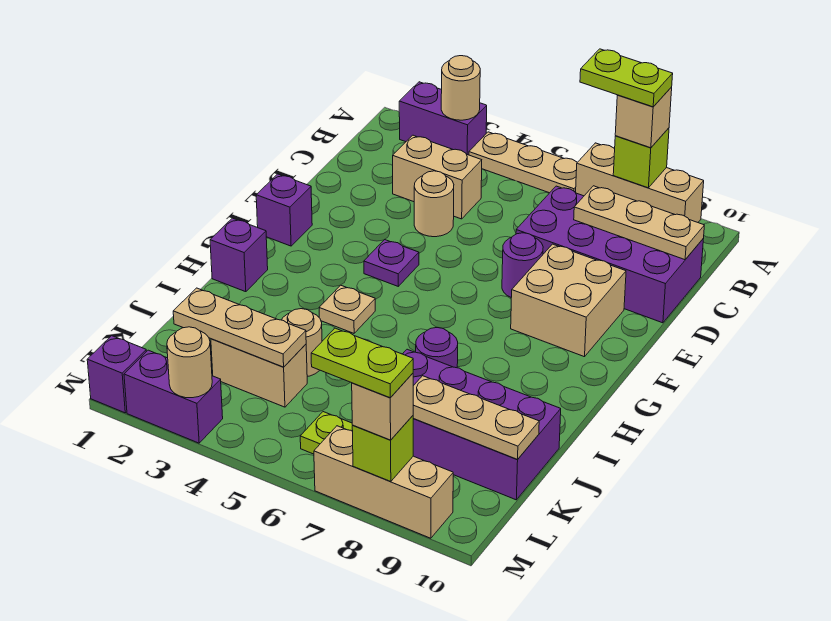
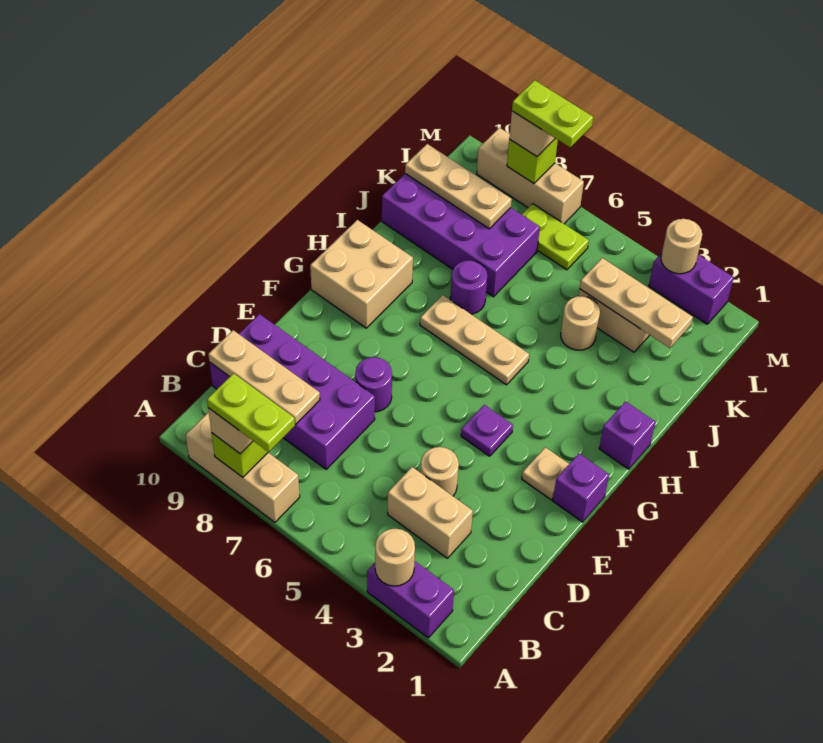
tan plate A4:A6 level 1 -> tan plate H5:H7 level 1
tan brick E8:F9 level 1 -> tan brick G9:H10 level 1
tan plate H4 level 1 -> tan plate F2 level 1
purple brick M1 level 1 -> none

